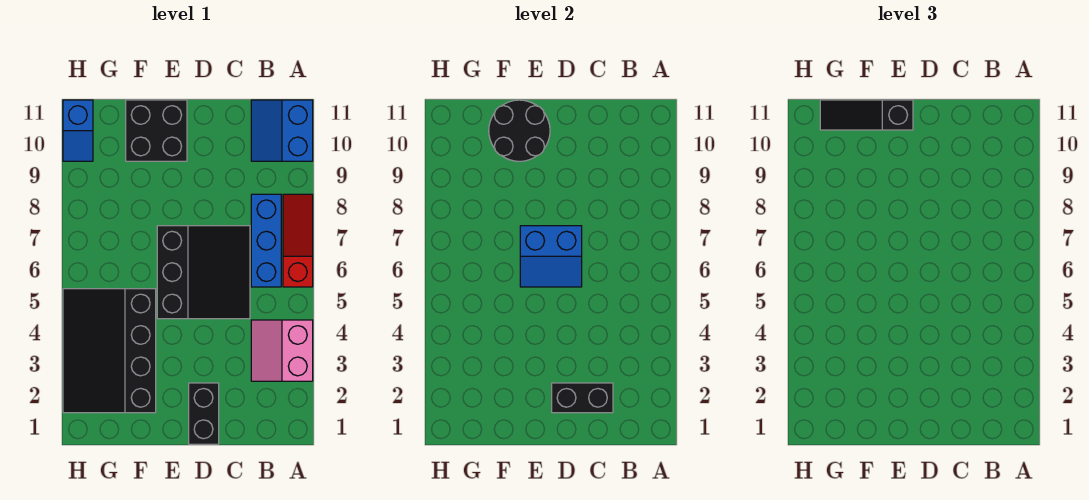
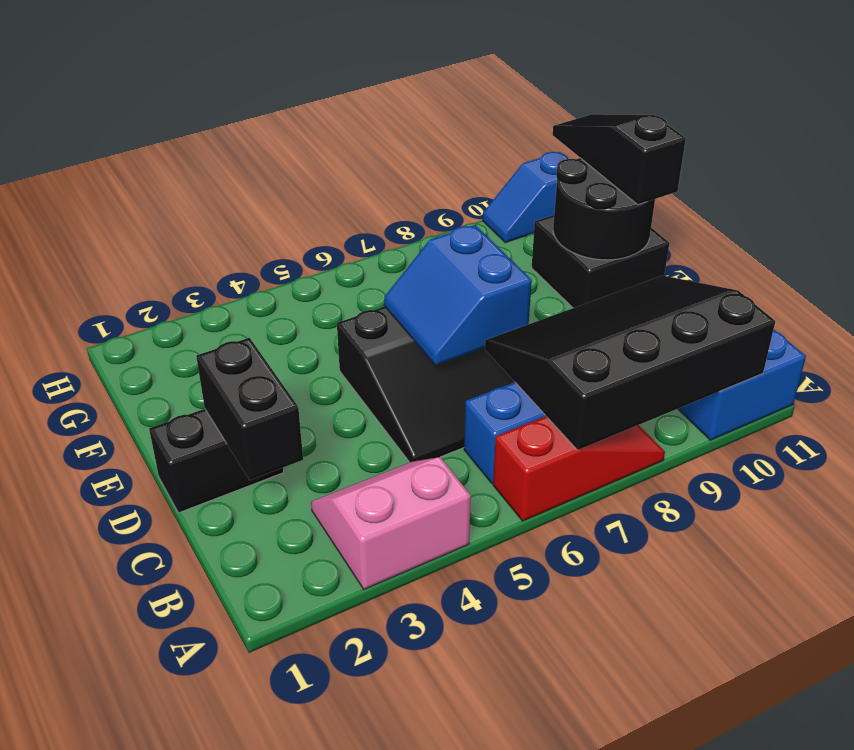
black slope F2:H5 level 1 top F -> black slope A7:C10 level 2 top A

